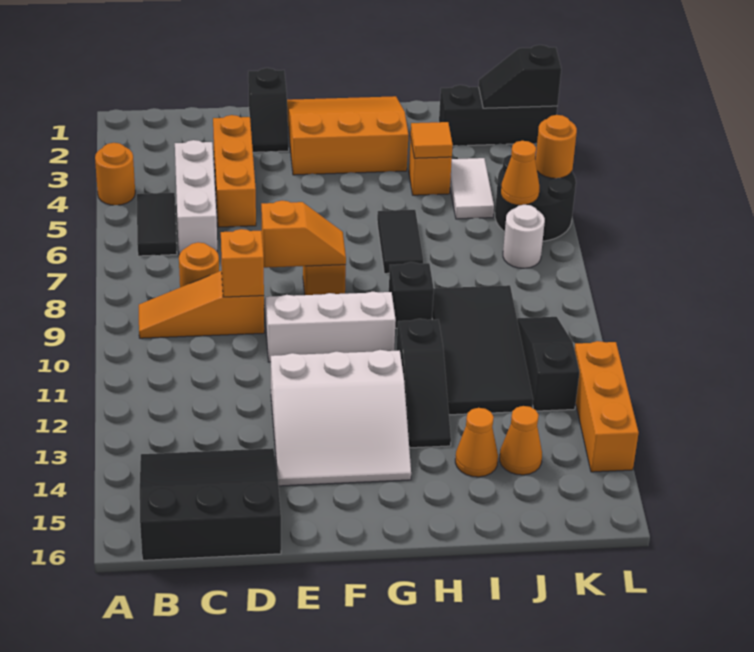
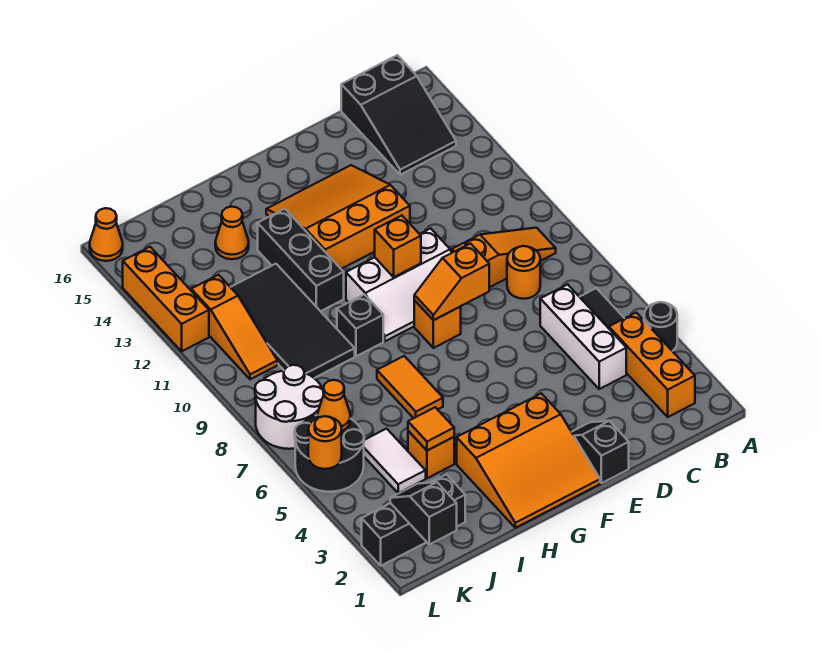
orange round brick A4 level 1 -> black round brick A4 level 1
black slope B14:D16 level 1 top 16 -> black slope B14:C16 level 1 top 16
orange brick D3:D5 level 1 -> orange brick B2:B4 level 1
orange brick D9 level 2 -> orange brick F10 level 2
white slope E12:G14 level 1 top 12 -> orange slope E12:G14 level 1 top 12
black tile H6:H7 level 1 -> orange tile H6:H7 level 1
black slope H11:H13 level 1 top 11 -> black brick H11:H13 level 1
orange cone J14 level 1 -> orange cone L16 level 1
black slope K2:L2 level 2 top L -> black slope K1:K2 level 2 top 1
white round brick K7 level 1 -> white round brick K7:L8 level 1
black slope K10:K12 level 1 top 12 -> orange slope K10:K12 level 1 top 12

